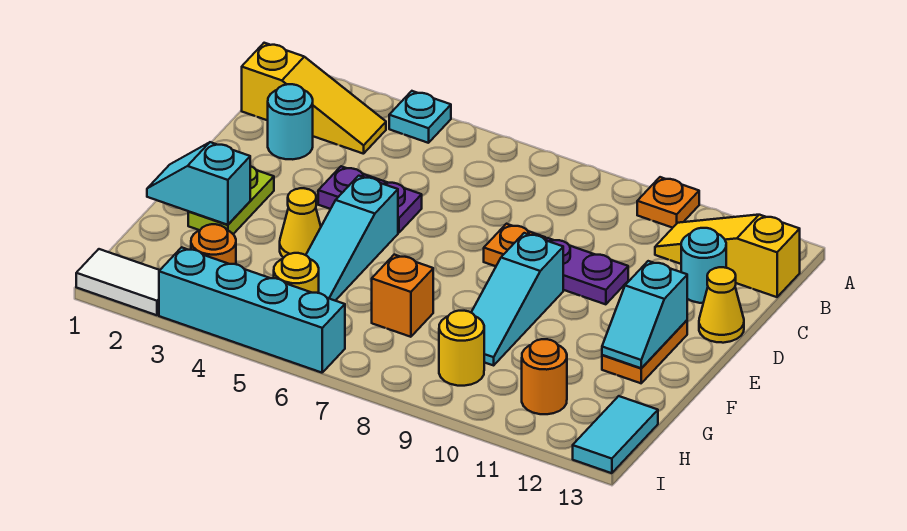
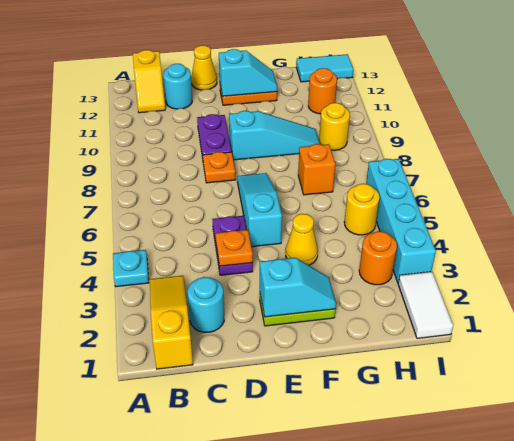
orange plate A10 level 1 -> orange plate D4 level 2
yellow slope B11:B13 level 1 top 13 -> yellow slope B12:B13 level 1 top 13
cyan slope E5:G5 level 1 top E -> cyan slope E5:E7 level 1 top 5
cyan slope F1:F2 level 2 top 2 -> cyan slope E2:F2 level 2 top E

